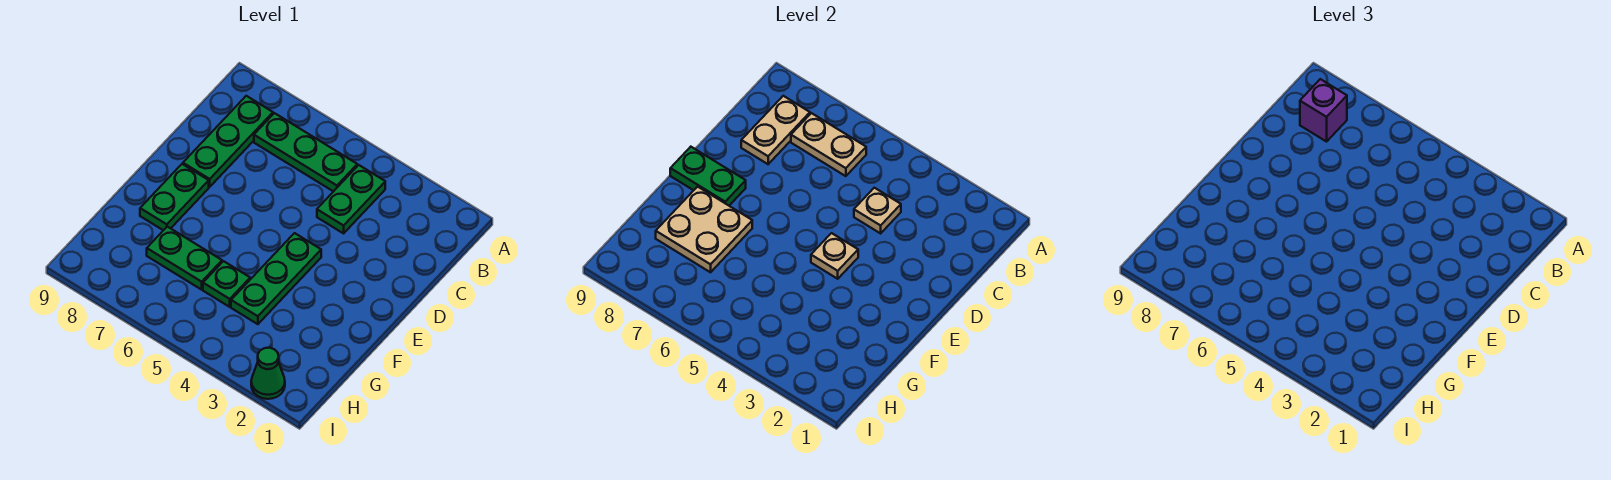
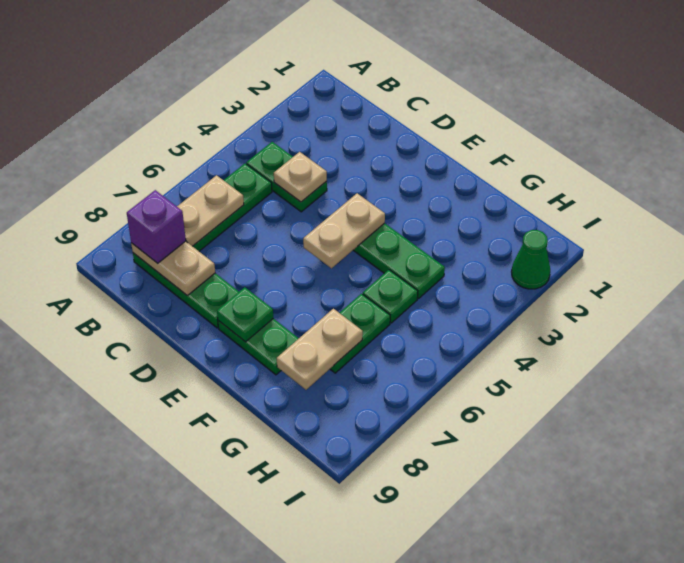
tan plate E4 level 2 -> tan plate E4:E5 level 2
green plate E8:E9 level 2 -> green plate E8 level 2
tan plate F7:G8 level 2 -> tan plate G7:G8 level 2

